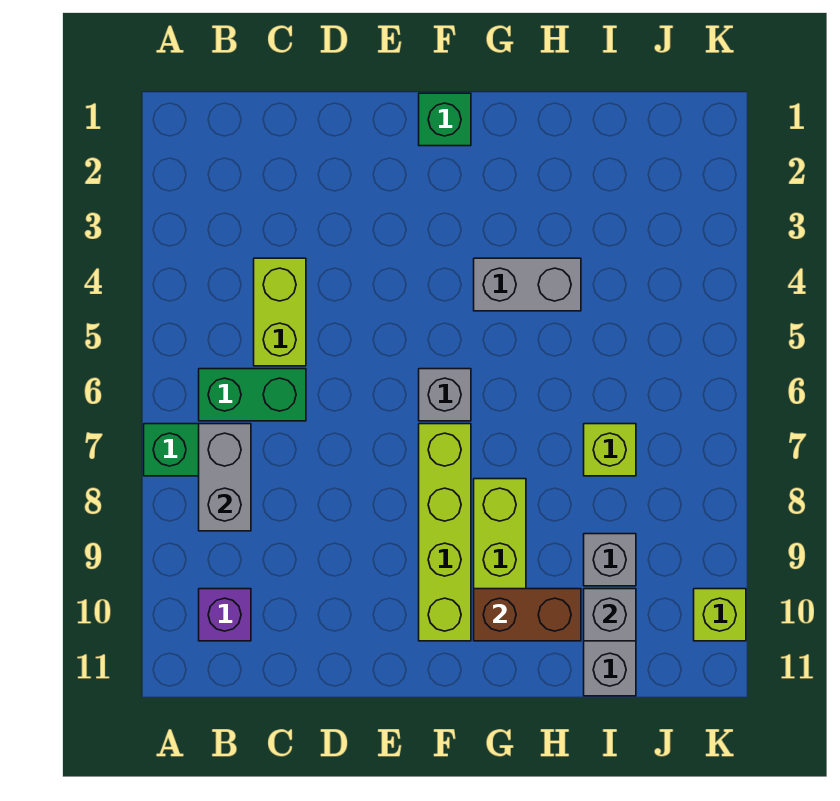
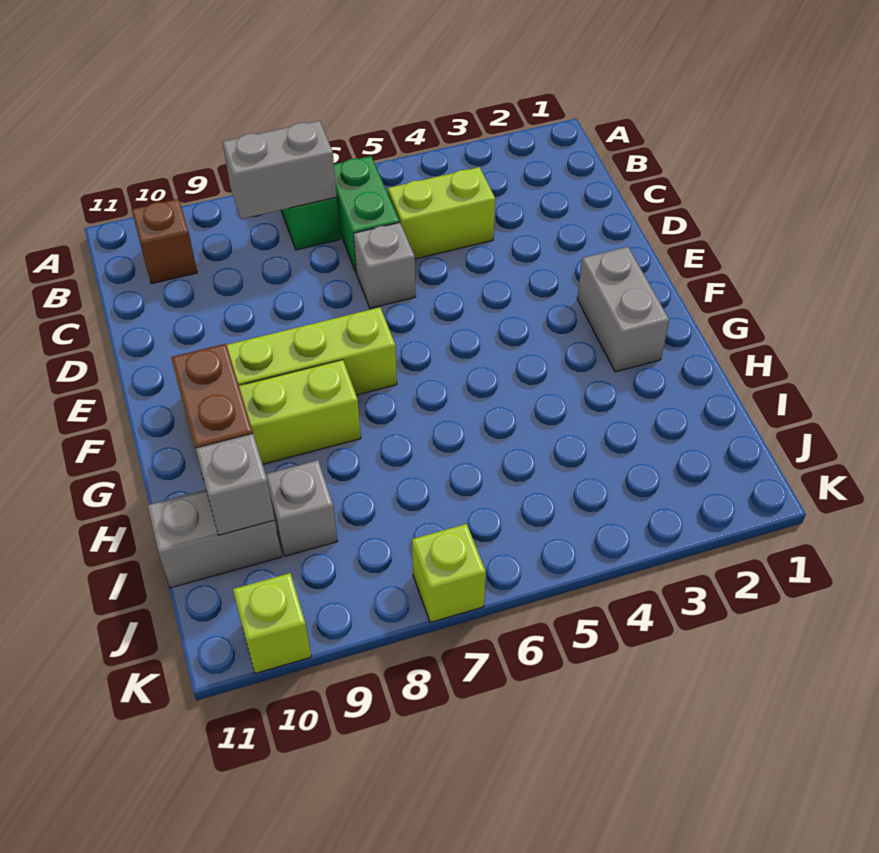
purple brick B10 level 1 -> brown brick B10 level 1
green brick F1 level 1 -> none
grey brick F6 level 1 -> grey brick D6 level 1
grey brick G4:H4 level 1 -> grey brick F2:G2 level 1
lime brick I7 level 1 -> lime brick K7 level 1

